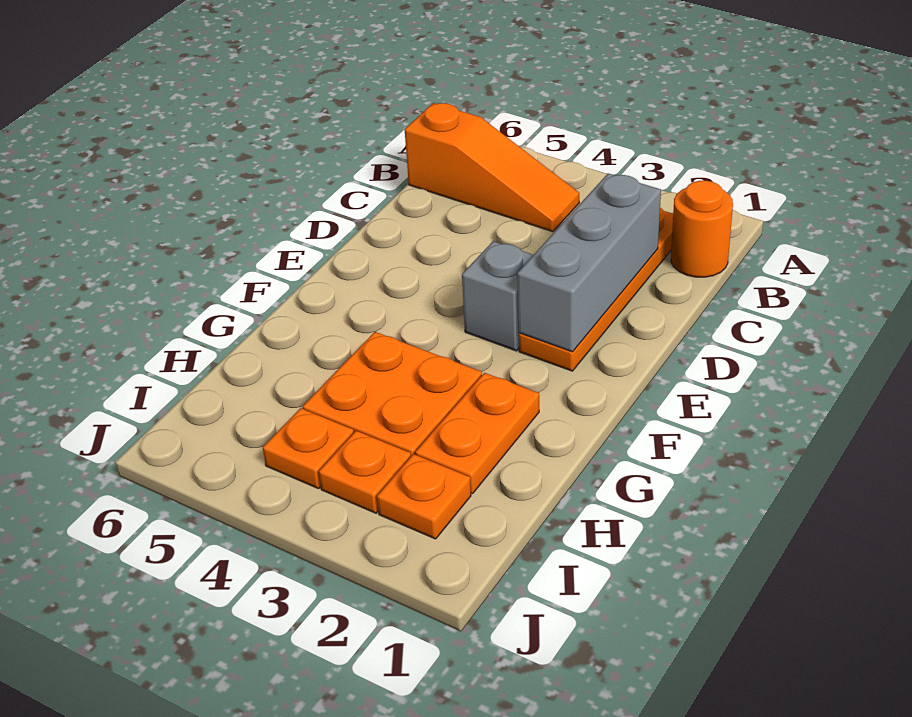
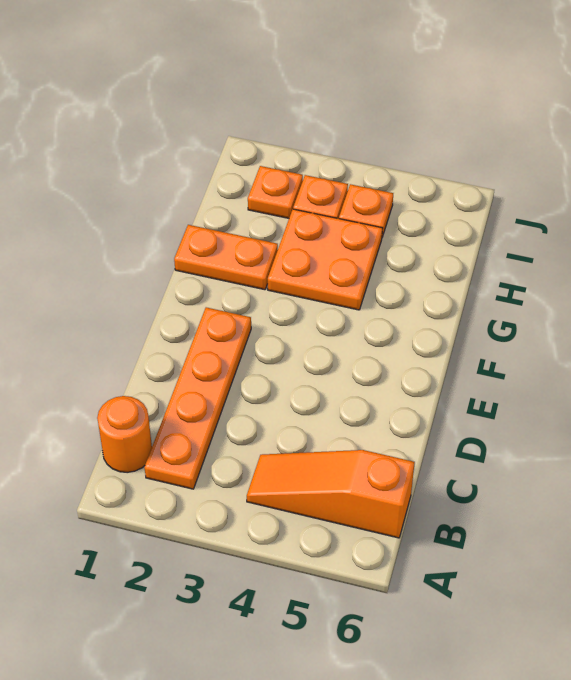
grey brick C2:E2 level 2 -> none
grey brick E3 level 1 -> none
orange plate G2:H2 level 1 -> orange plate G1:G2 level 1

